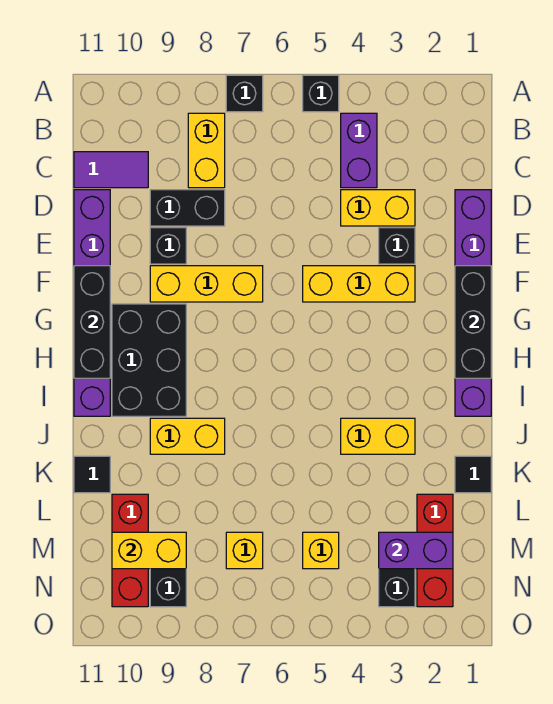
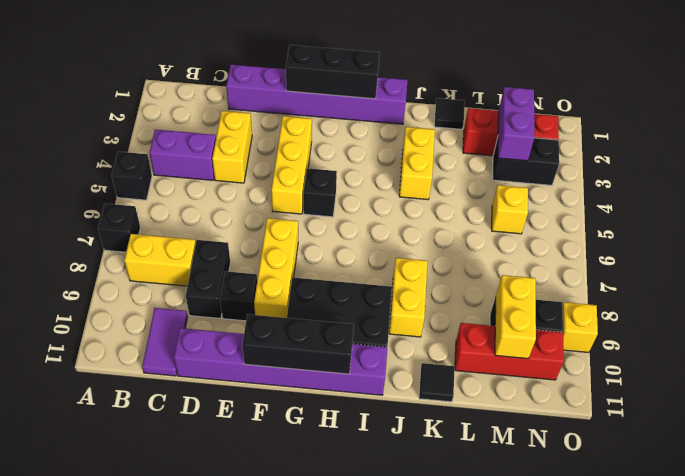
black brick E3 level 1 -> black brick G5 level 1
yellow brick M7 level 1 -> yellow brick O9 level 1

